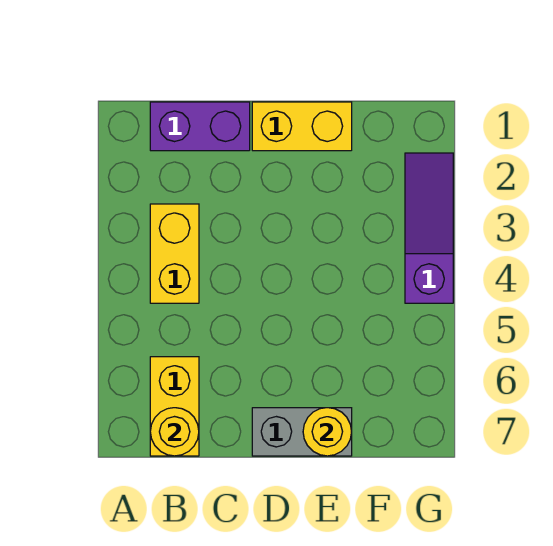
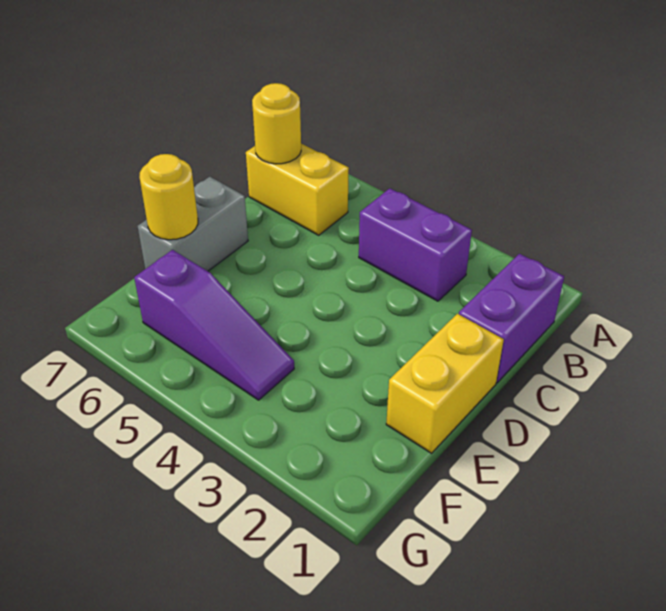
yellow brick B3:B4 level 1 -> purple brick B3:B4 level 1
purple slope G2:G4 level 1 top 4 -> purple slope F4:F6 level 1 top 6

